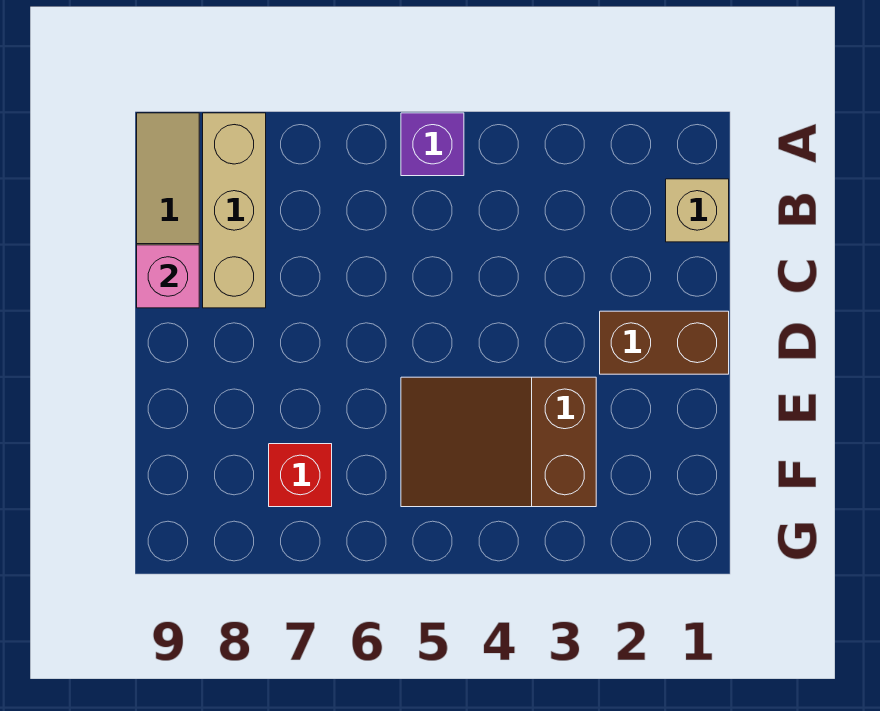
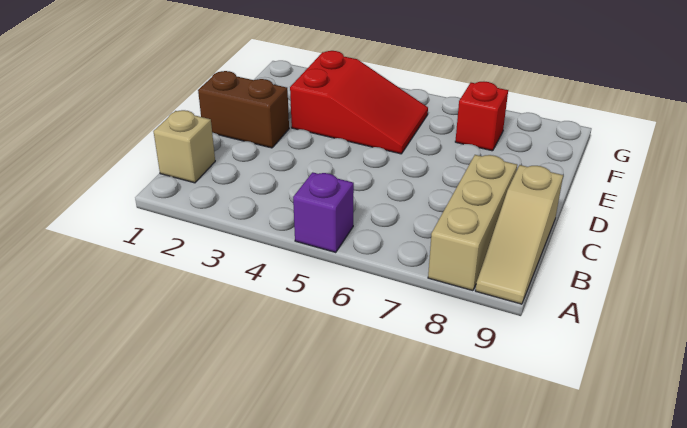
pink brick C9 level 2 -> none
brown slope E3:F5 level 1 top 3 -> red slope E3:F5 level 1 top 3

